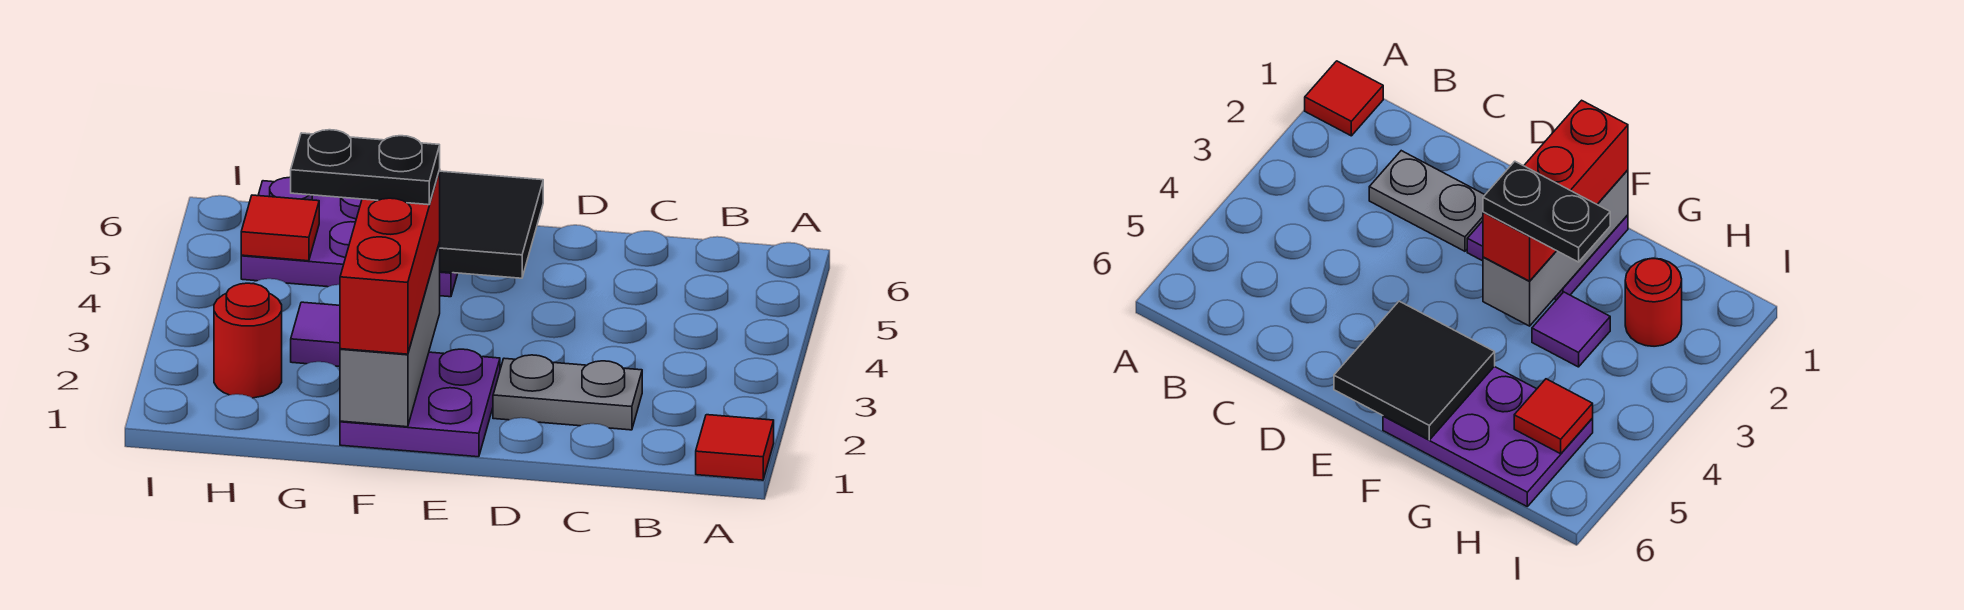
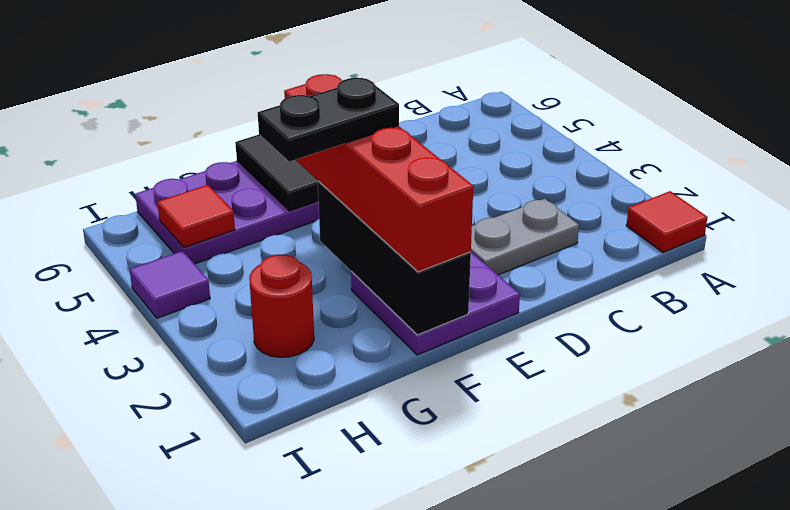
grey brick F1:F3 level 2 -> black brick F1:F3 level 2
red brick F1:F3 level 3 -> red brick F1:F4 level 3
purple tile G3 level 1 -> purple tile I4 level 1

